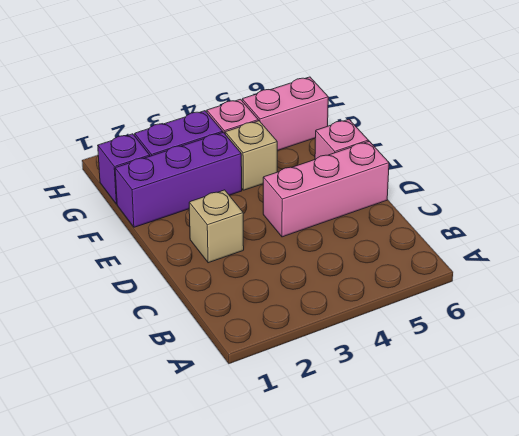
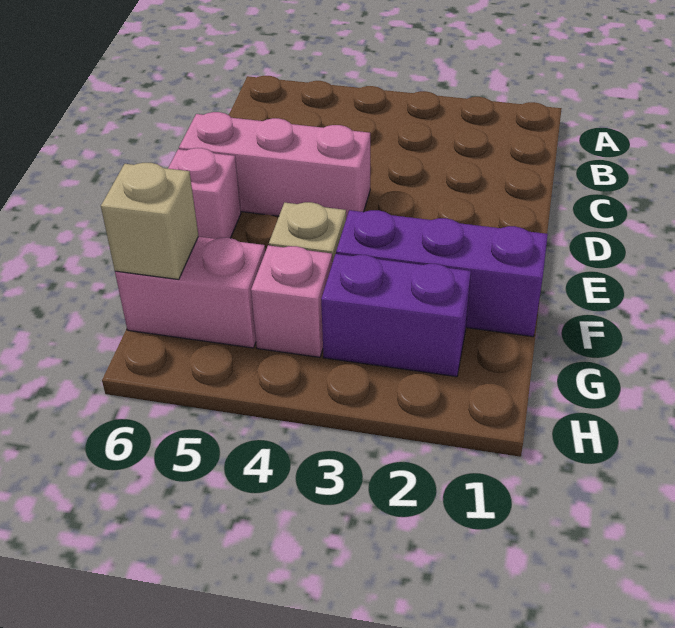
tan brick D2 level 1 -> tan brick G6 level 2
purple brick G1 level 1 -> none

